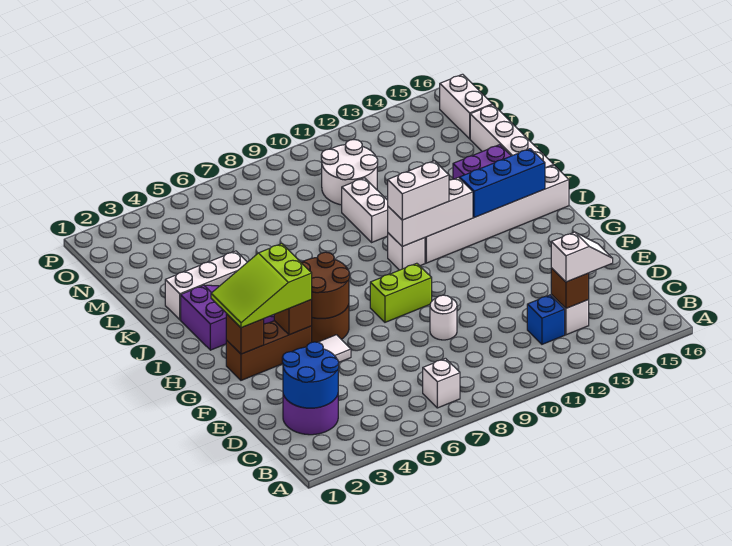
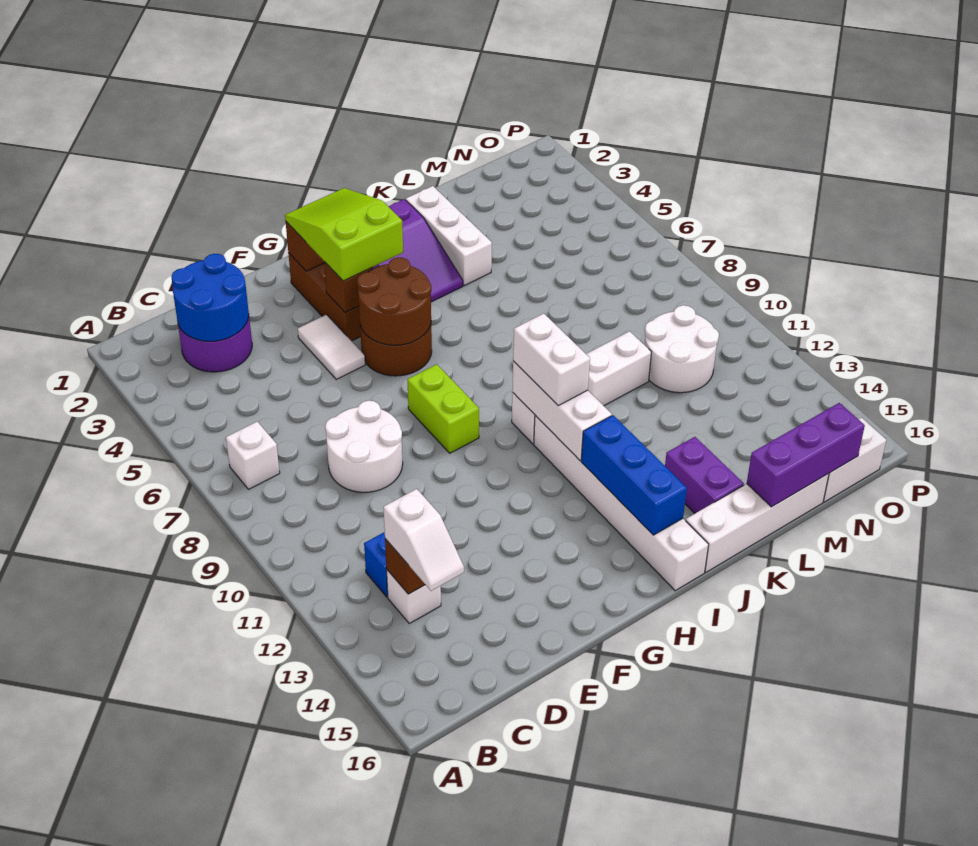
white round brick E9 level 1 -> white round brick D8:E9 level 1
none -> purple brick L16:N16 level 2

